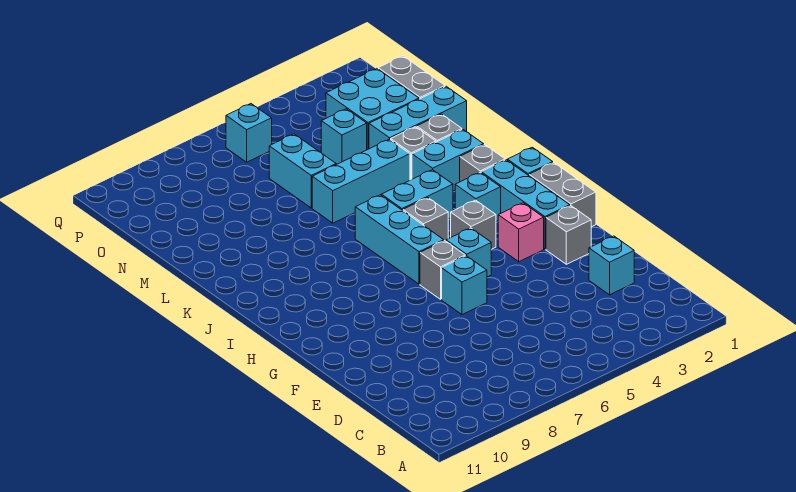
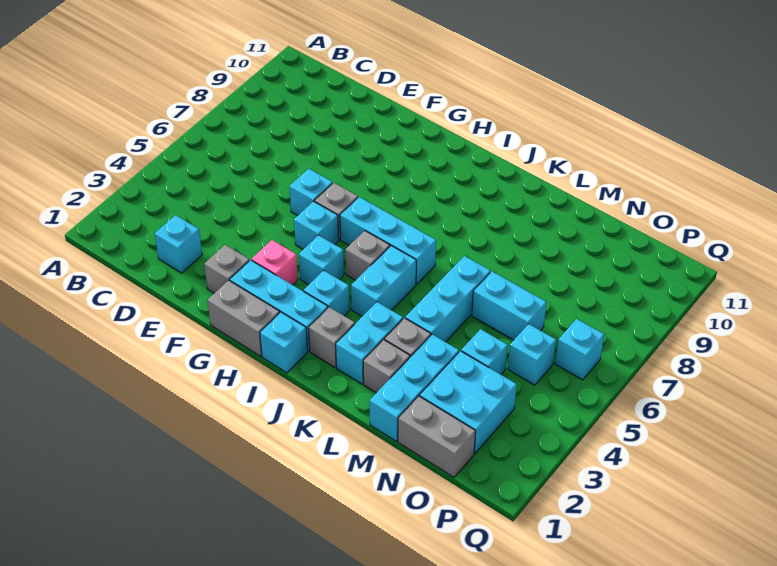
grey brick H4 level 1 -> cyan brick H4 level 1
none -> cyan brick O5 level 1

